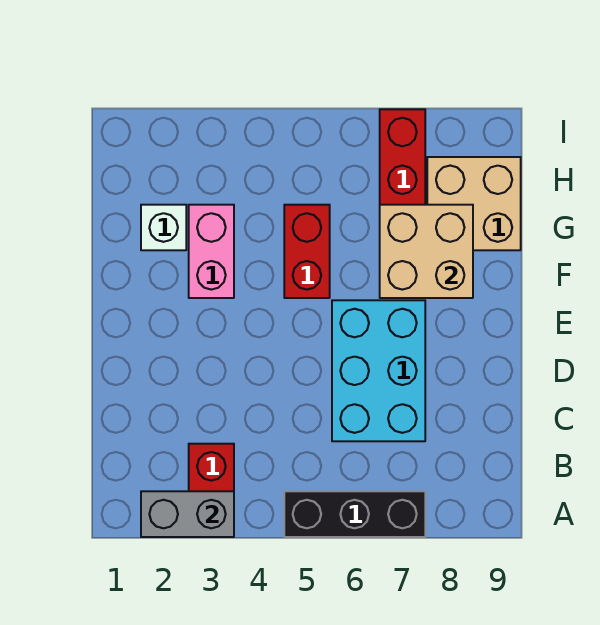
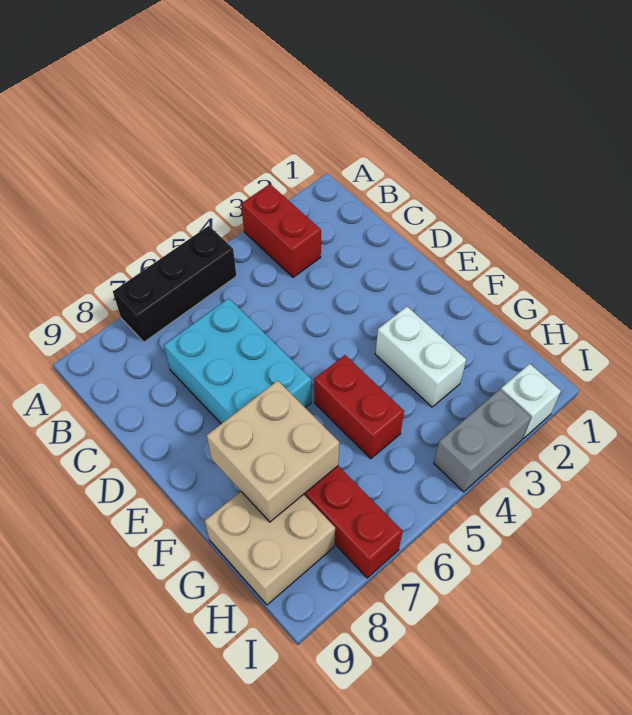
grey brick A2:A3 level 2 -> grey brick I3:I4 level 1
pink brick F3:G3 level 1 -> white brick F3:G3 level 1
white brick G2 level 1 -> white brick I2 level 1

